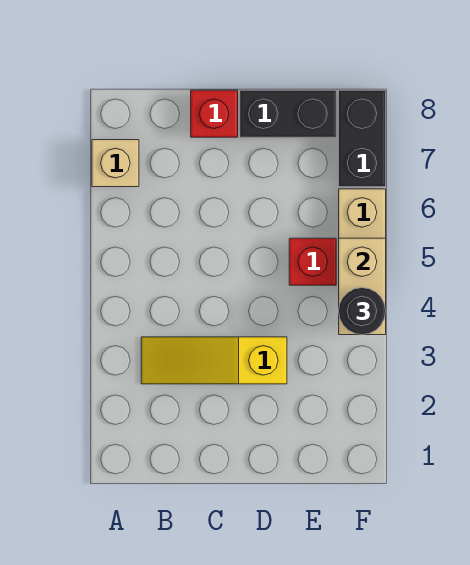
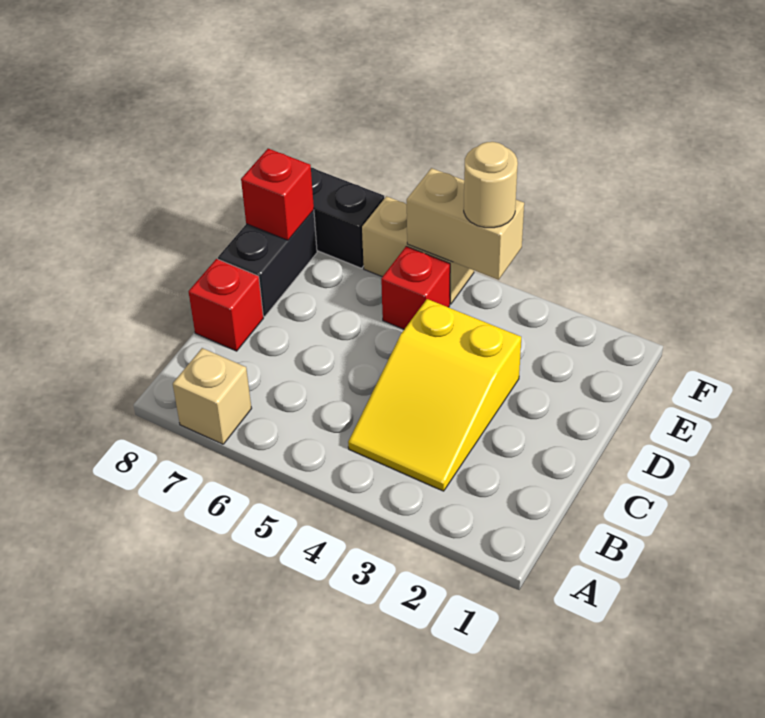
yellow slope B3:D3 level 1 top D -> yellow slope B3:D4 level 1 top D
none -> red brick E8 level 2
black round brick F4 level 3 -> tan round brick F4 level 3

